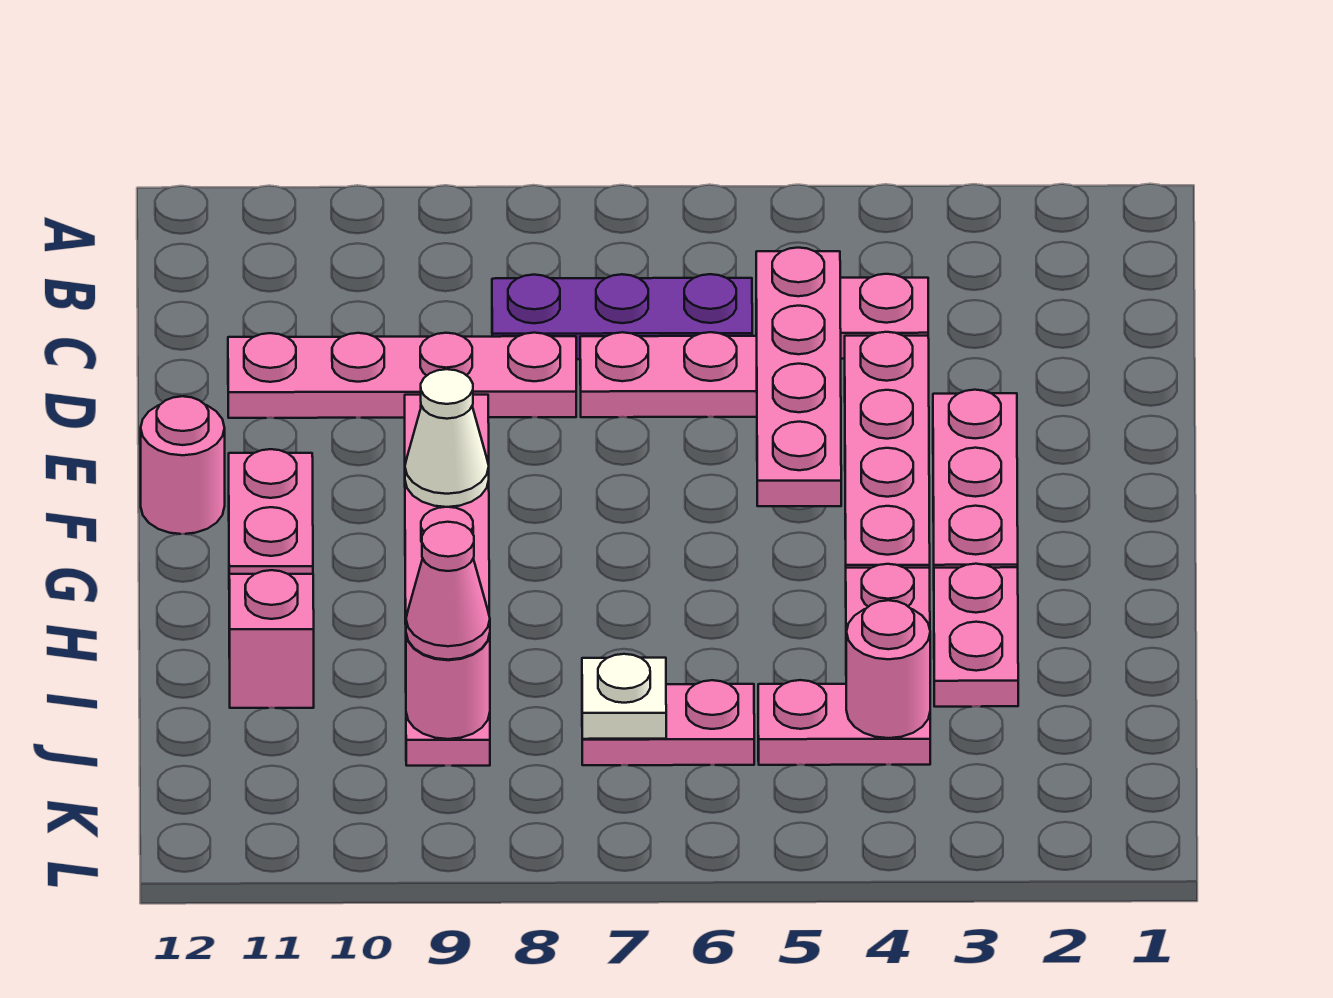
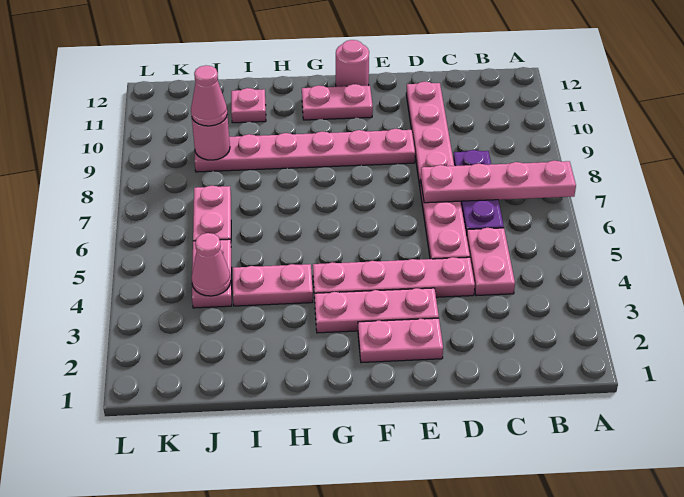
pink plate C5:F5 level 2 -> pink plate A7:D7 level 2
white cone F9 level 2 -> none
pink plate H3:I3 level 1 -> pink plate E2:F2 level 1
pink brick I11 level 1 -> pink plate I11 level 1
pink round brick J4 level 2 -> pink cone J4 level 2
white plate J7 level 2 -> none

